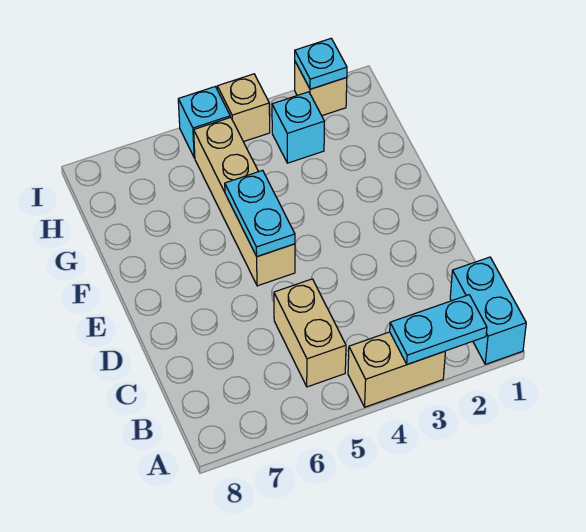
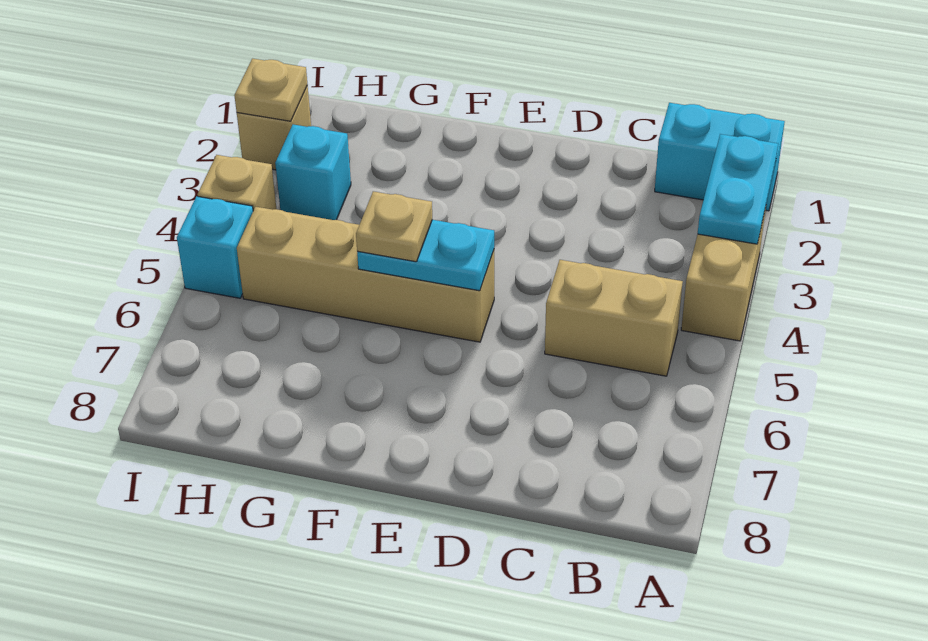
none -> tan plate F5 level 3
cyan plate I2 level 2 -> tan plate I2 level 2

